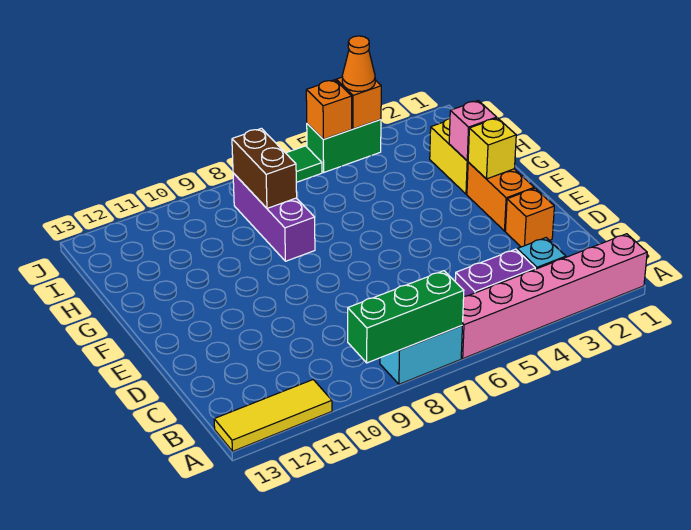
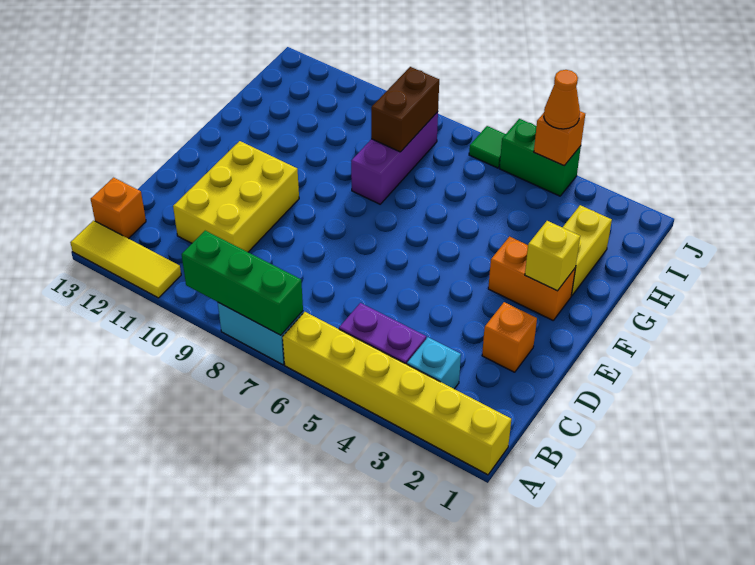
pink brick A1:A6 level 1 -> yellow brick A1:A6 level 1
none -> yellow brick C10:E11 level 1
orange brick E2:F2 level 1 -> orange brick F2:F3 level 1
pink brick G2 level 2 -> none
orange brick J5 level 2 -> orange brick B13 level 1

